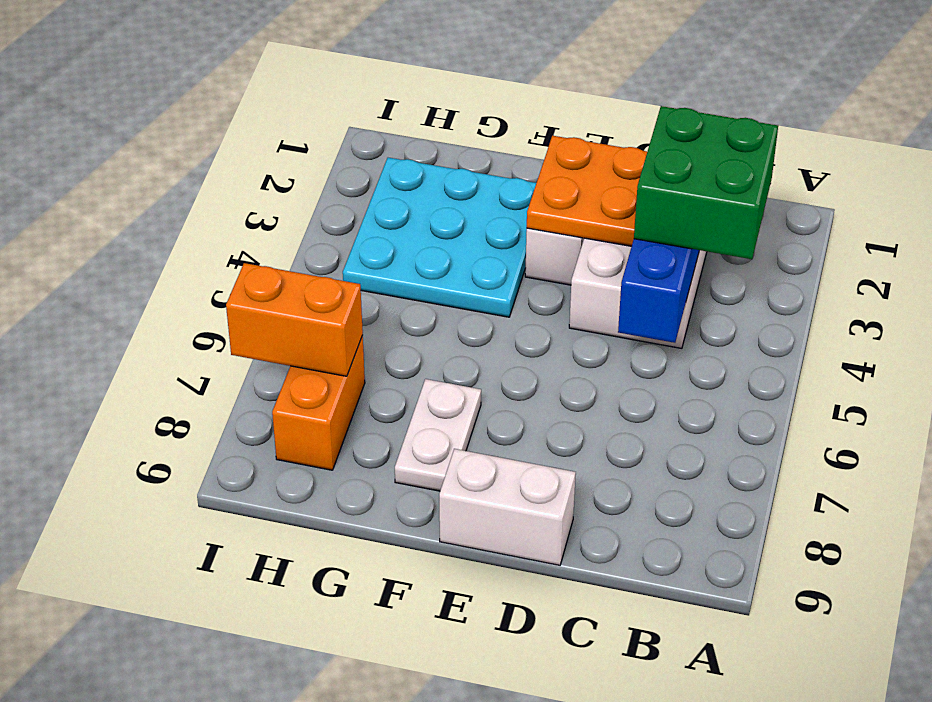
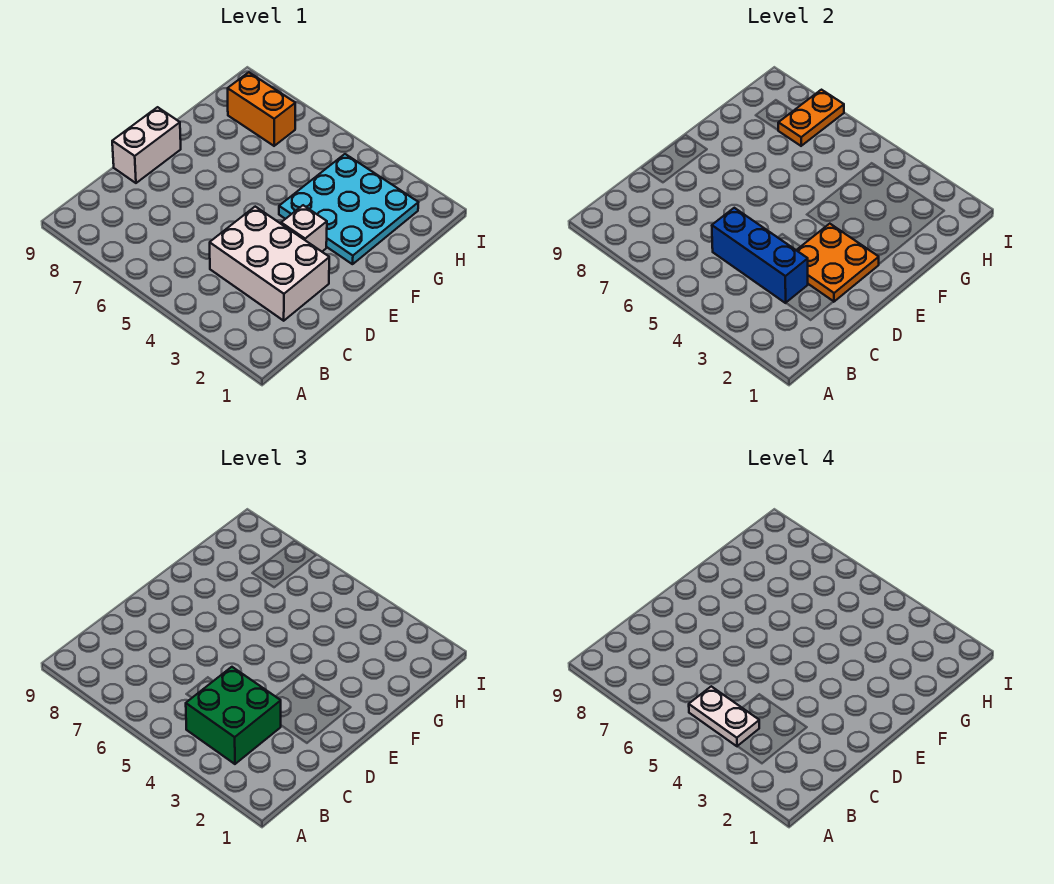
white plate F7:F8 level 1 -> white plate B4:B5 level 4
orange brick H7:I7 level 2 -> orange plate H7:I7 level 2

